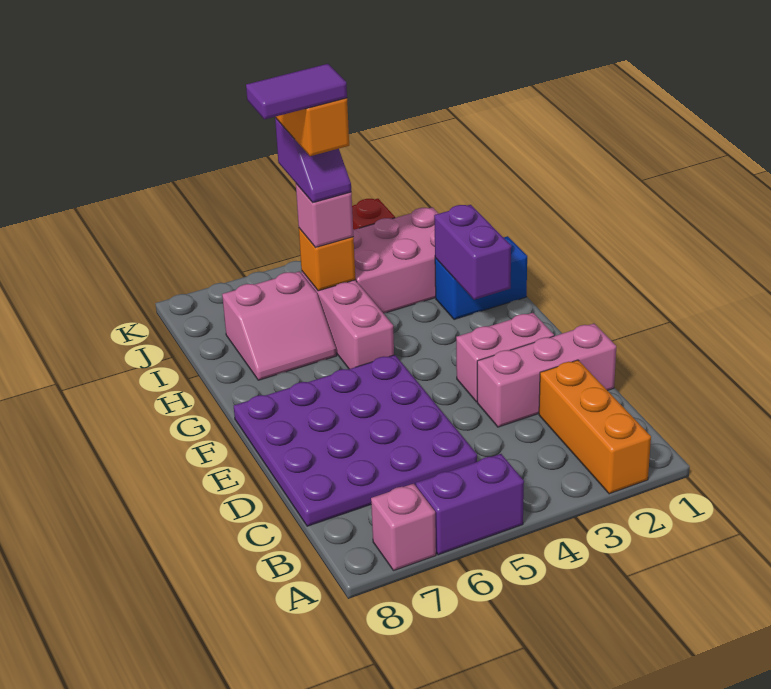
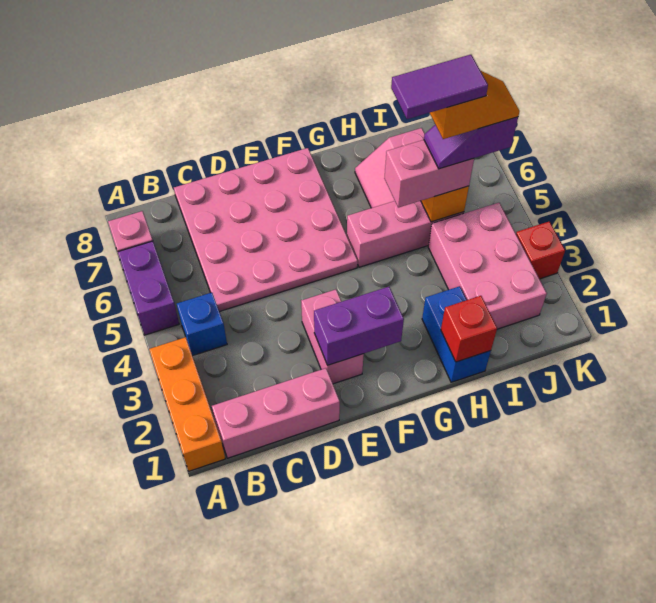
orange brick A2:C2 level 1 -> orange brick A1:A3 level 1
none -> blue brick B4 level 1
purple plate C5:F8 level 1 -> pink plate C5:F8 level 1
pink brick D1:D3 level 1 -> pink brick B1:D1 level 1
purple brick G2:H2 level 2 -> purple brick E2:F2 level 2
none -> red brick H1 level 2
pink brick I5 level 3 -> pink brick H5:I5 level 3
purple tile I5:I6 level 6 -> purple tile H5:I5 level 6

